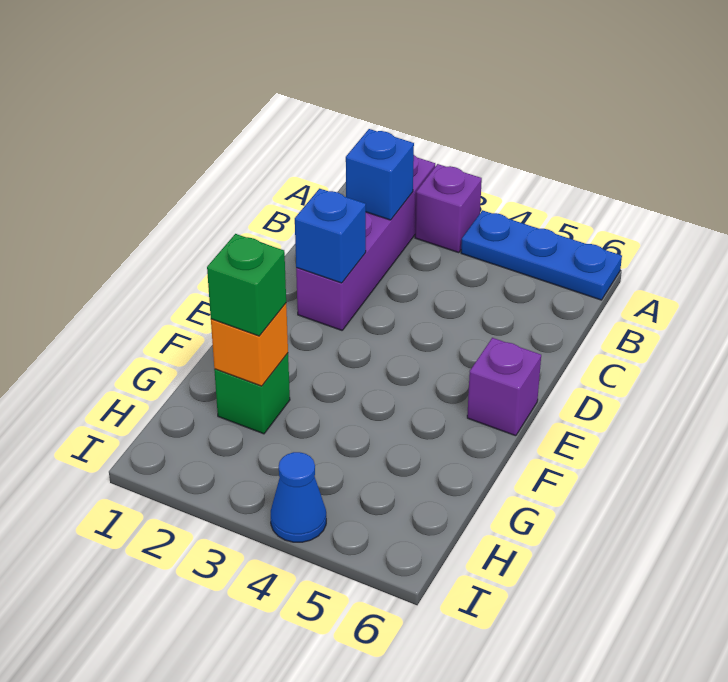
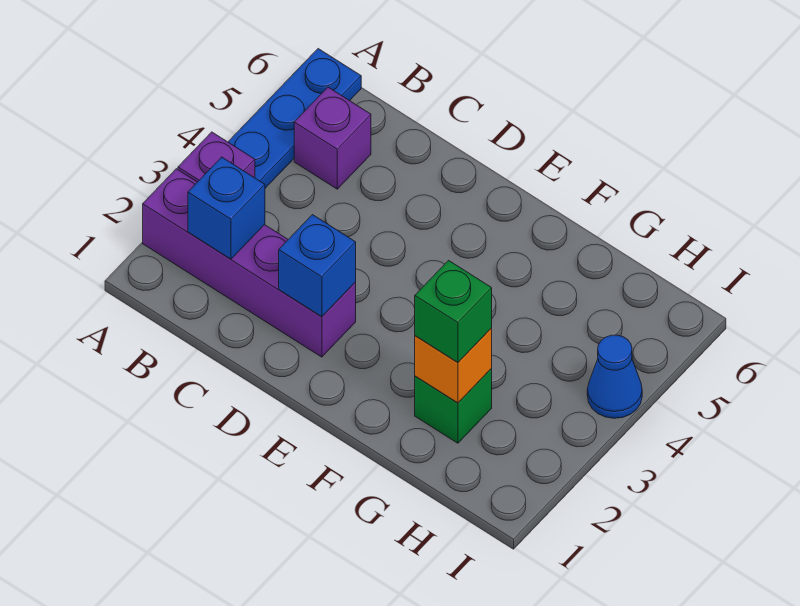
purple brick E6 level 1 -> purple brick B5 level 1

